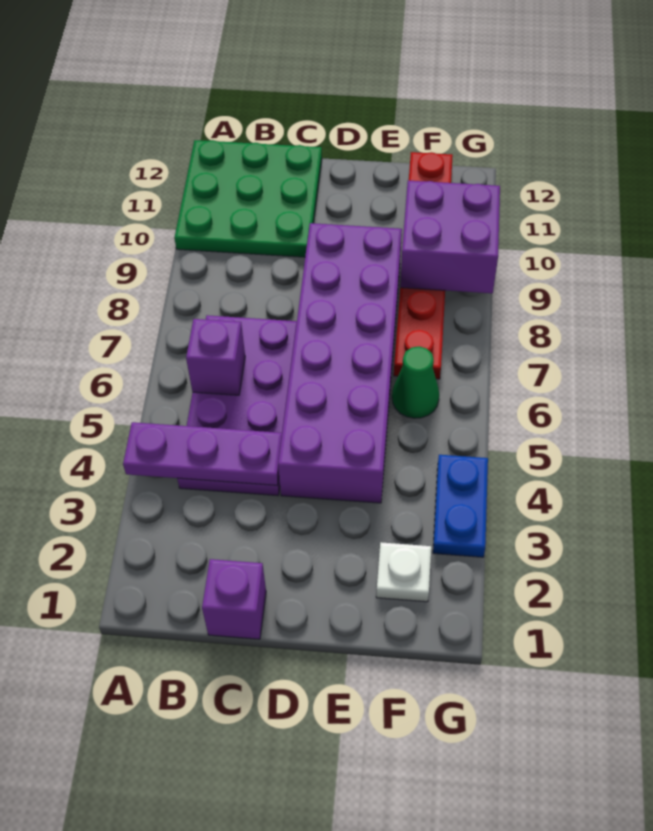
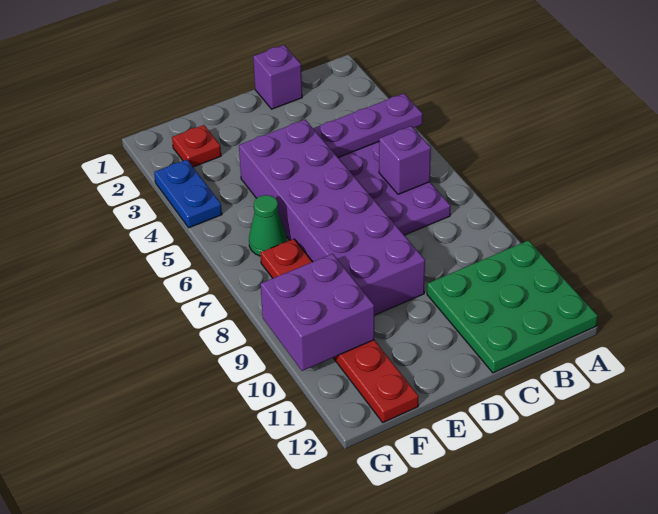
white plate F2 level 1 -> red plate F2 level 1

